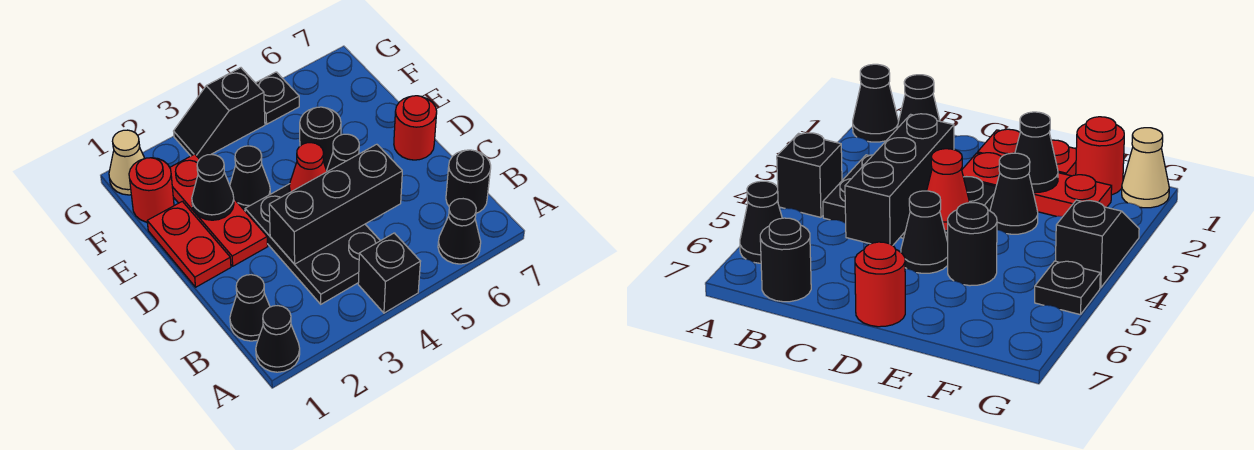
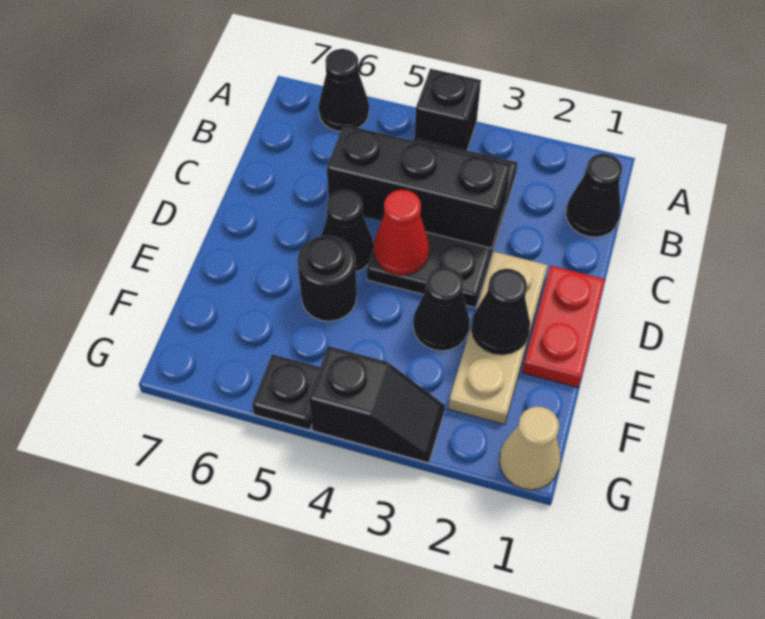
black cone A1 level 1 -> none
black round brick B7 level 1 -> none
red plate D2:F2 level 1 -> tan plate D2:F2 level 1
red round brick D7 level 1 -> none
red round brick F1 level 1 -> none

